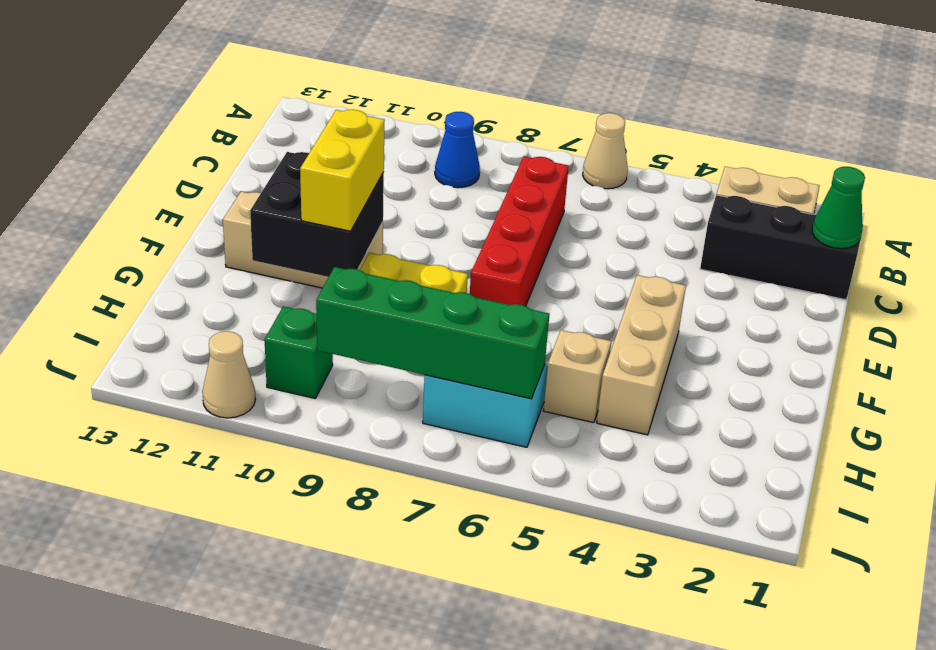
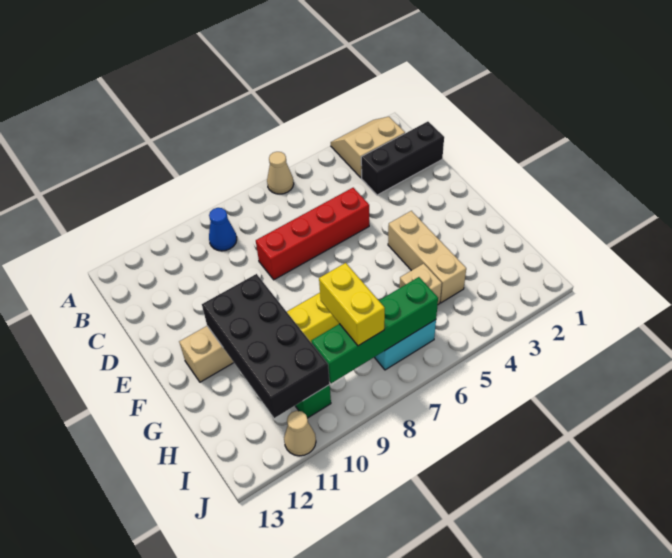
green cone C1 level 2 -> none
red brick C7:F7 level 1 -> red brick D5:D8 level 1
black brick F10:G11 level 2 -> black brick F10:I11 level 2
yellow brick F10:G10 level 3 -> yellow brick H8:I8 level 3

